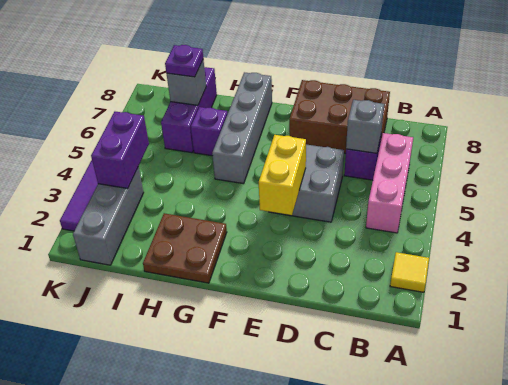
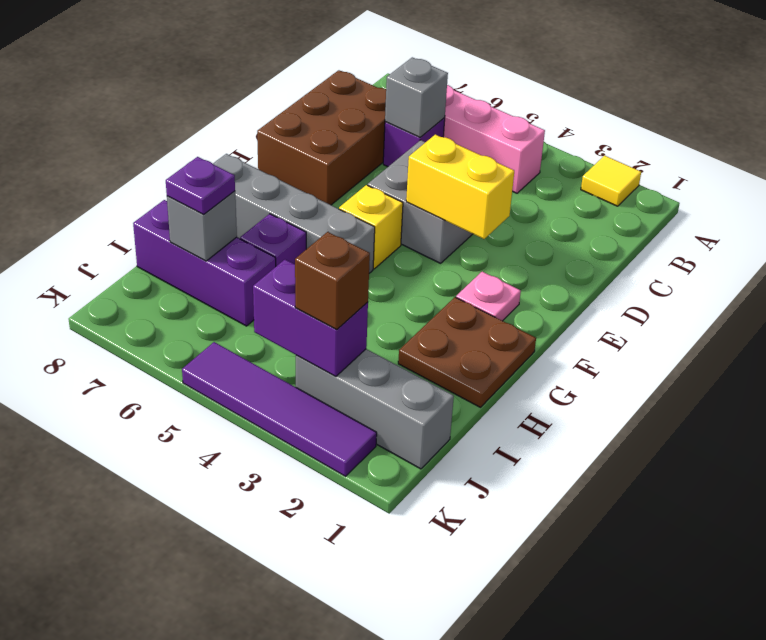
none -> pink plate F2 level 1
none -> yellow brick F5 level 1
none -> brown brick J3 level 3

